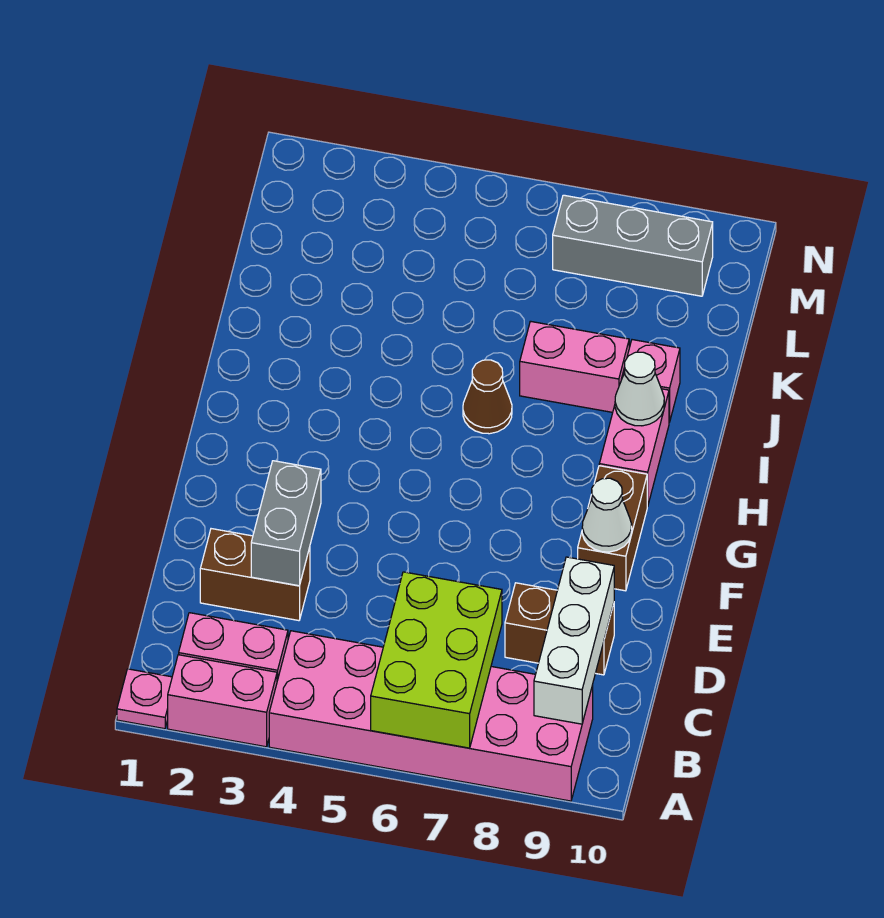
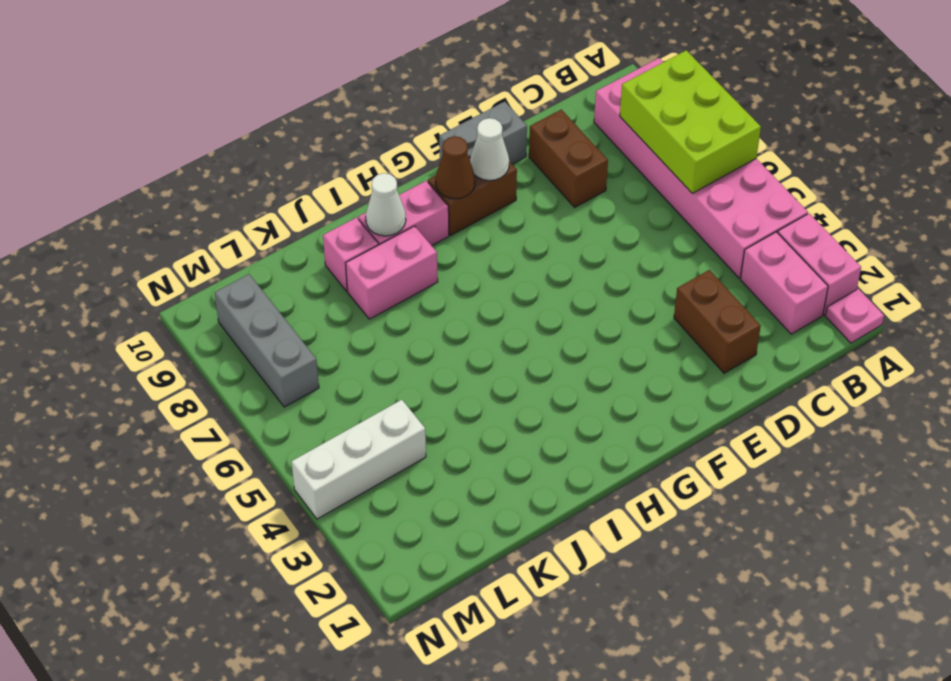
lime brick A6:C7 level 2 -> lime brick A6:B8 level 2
white brick B9:D9 level 2 -> white brick L4:N4 level 1
grey brick D3:E3 level 2 -> grey brick E10:F10 level 1
brown cone I6 level 1 -> brown cone G9 level 2
pink brick J7:J8 level 1 -> pink brick I8:J8 level 1

